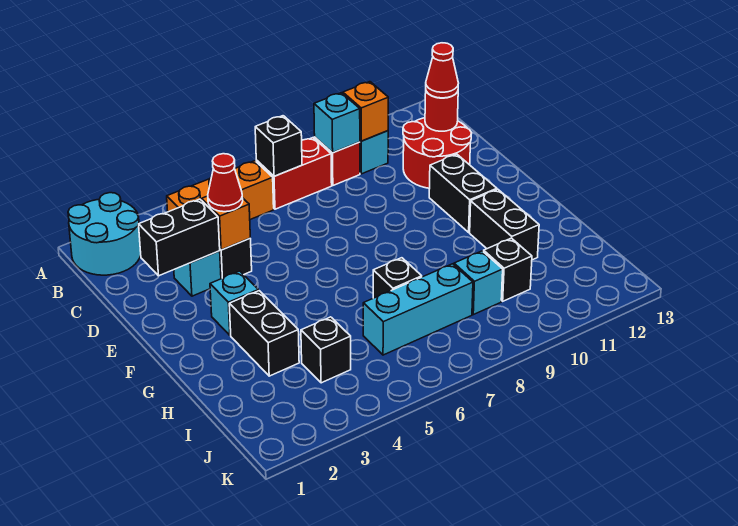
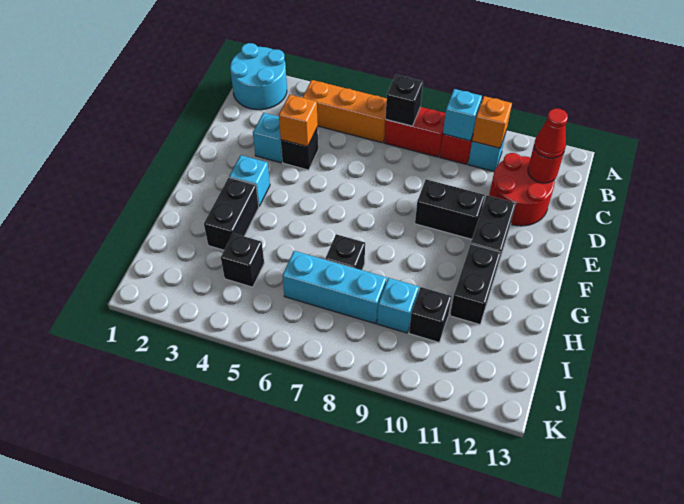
black brick D2:D3 level 2 -> black brick E9:E10 level 1
red cone D4 level 3 -> none

